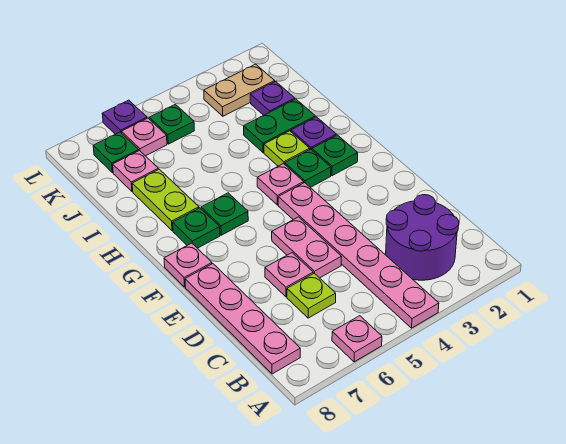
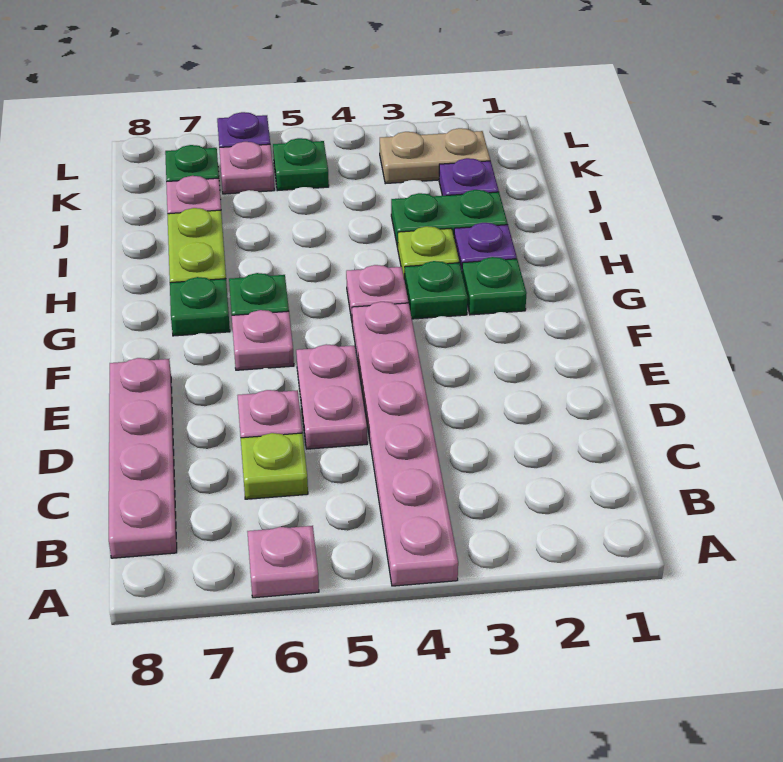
purple round brick B2:C3 level 1 -> none
pink plate F8 level 1 -> pink plate F6 level 1

